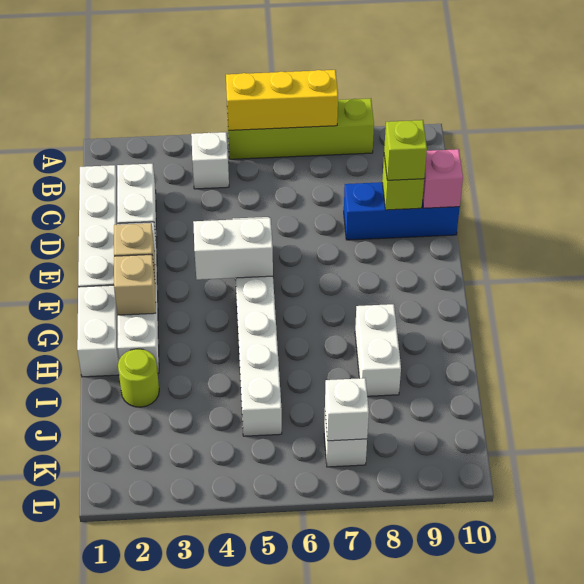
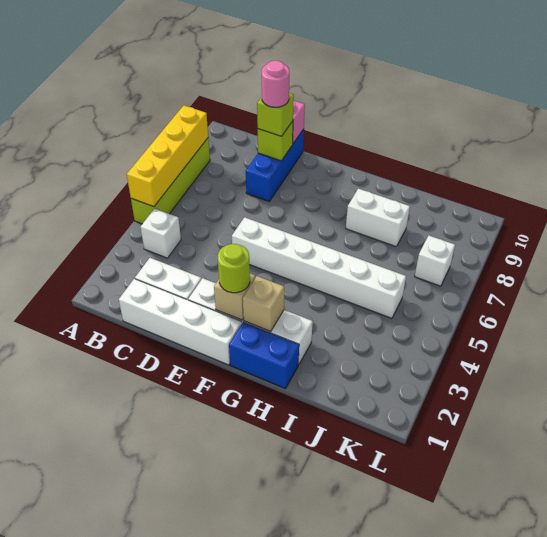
yellow brick A5:A7 level 2 -> yellow brick A5:A8 level 2
none -> pink round brick D9 level 4
white brick F4:F5 level 2 -> none
white brick G1:H1 level 1 -> blue brick G1:H1 level 1
lime round brick I2 level 1 -> lime round brick F2 level 3
white brick K7 level 2 -> none

